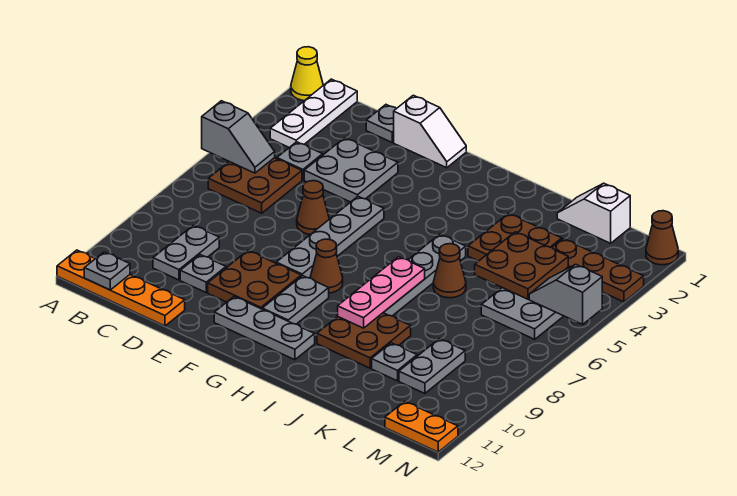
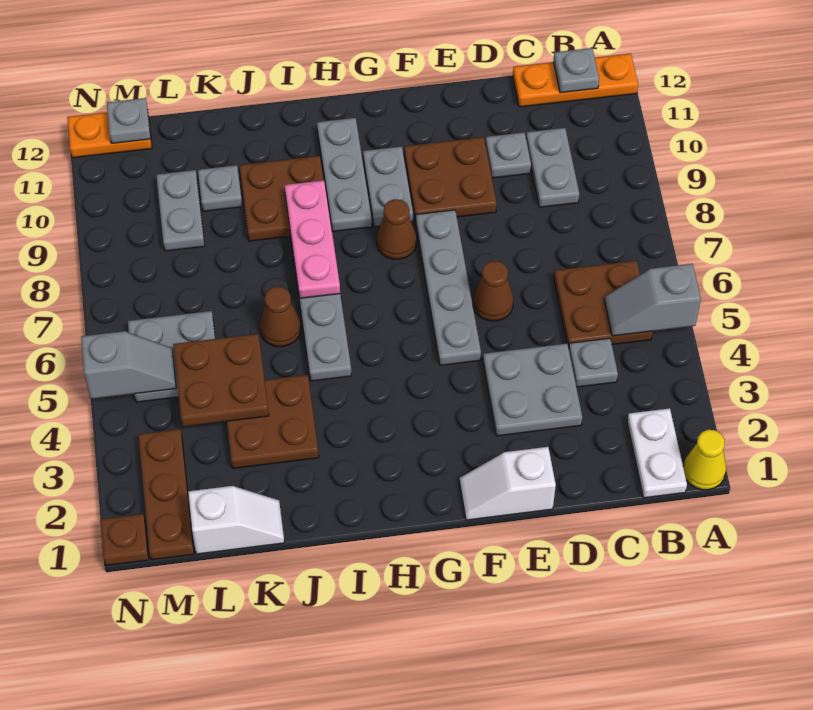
orange plate A12:D12 level 1 -> orange plate A12:C12 level 1
white plate B1:B3 level 1 -> white plate B1:B2 level 1
grey plate D1 level 1 -> grey plate M12 level 2
grey plate F11:H11 level 1 -> grey plate H9:H11 level 1
brown plate L3:N3 level 1 -> brown plate M1:M3 level 1
brown cone N1 level 1 -> brown plate N1 level 1

